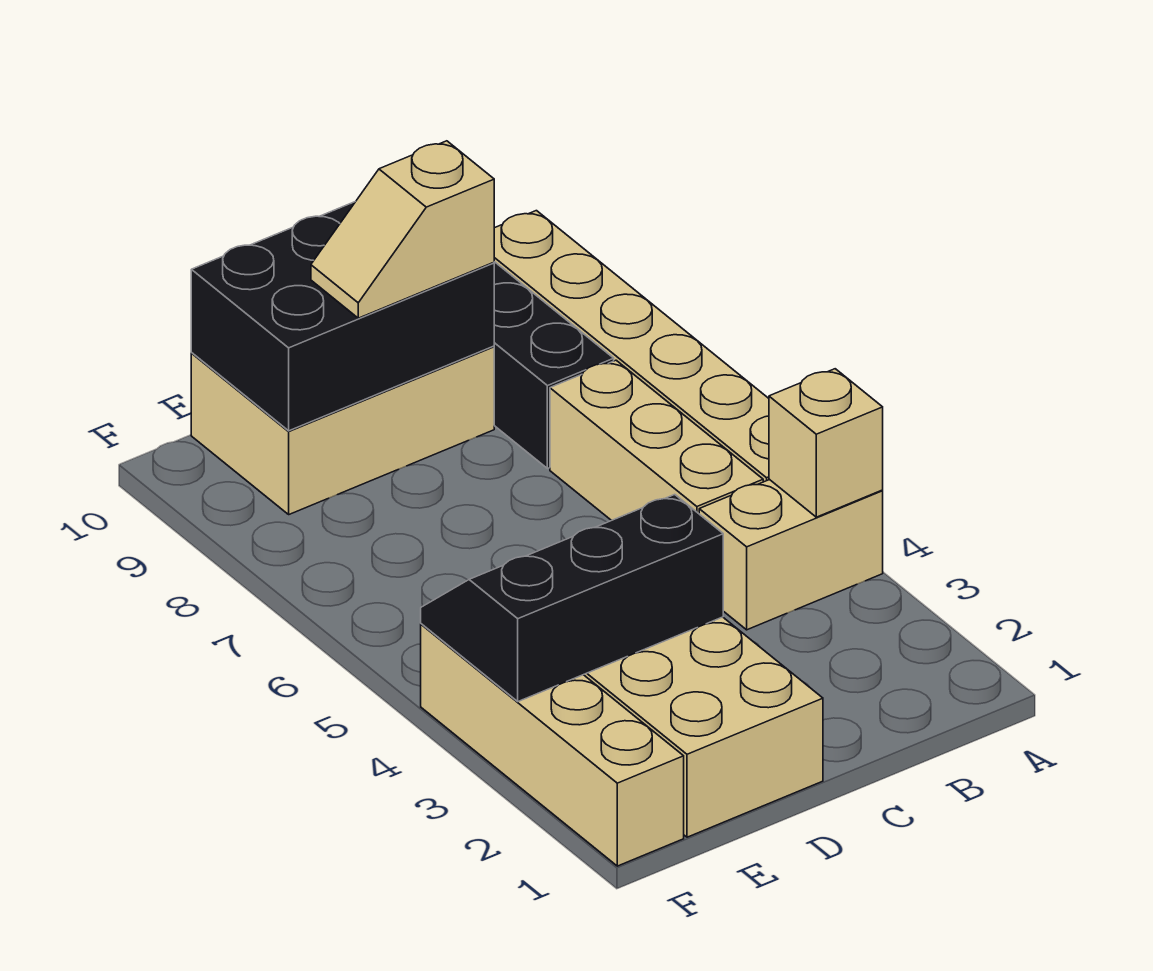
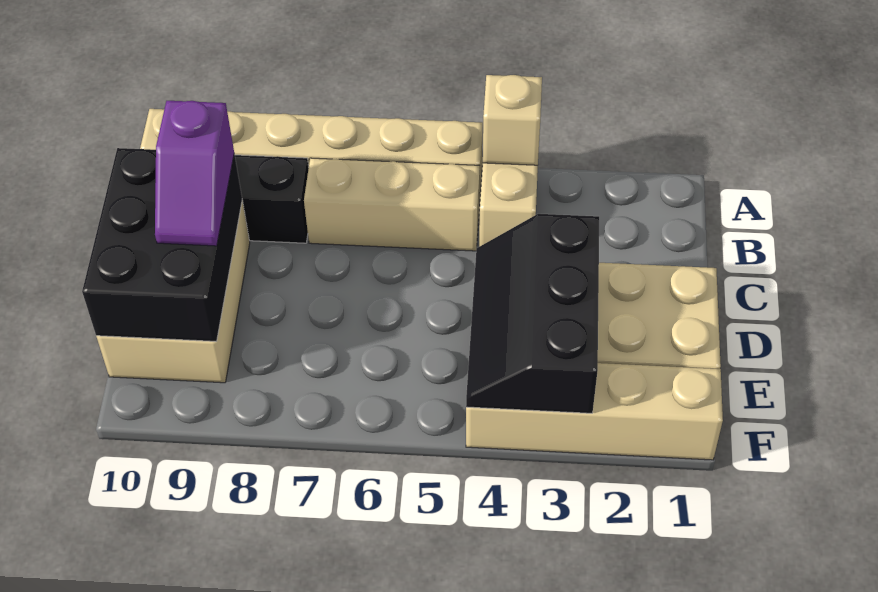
tan slope C9:D9 level 3 top C -> purple slope C9:D9 level 3 top C

